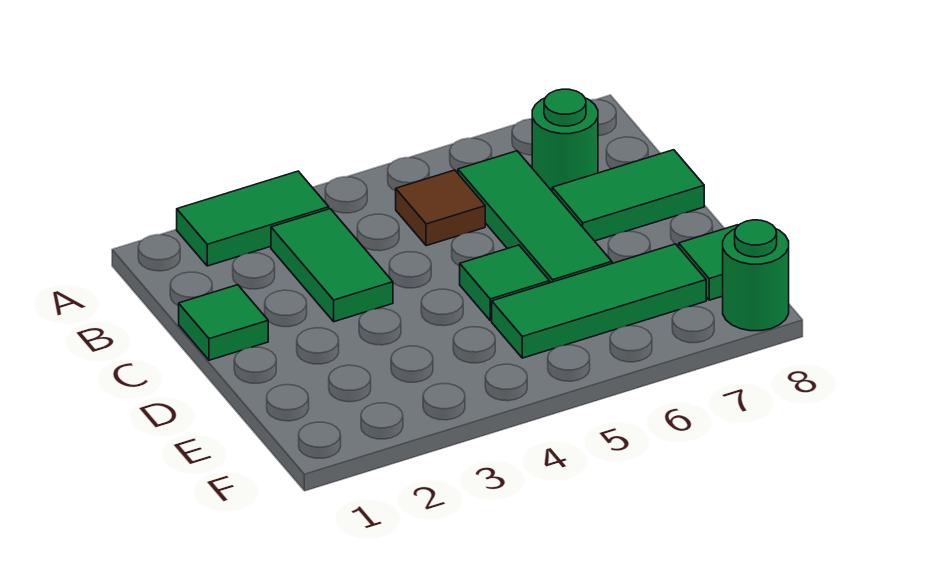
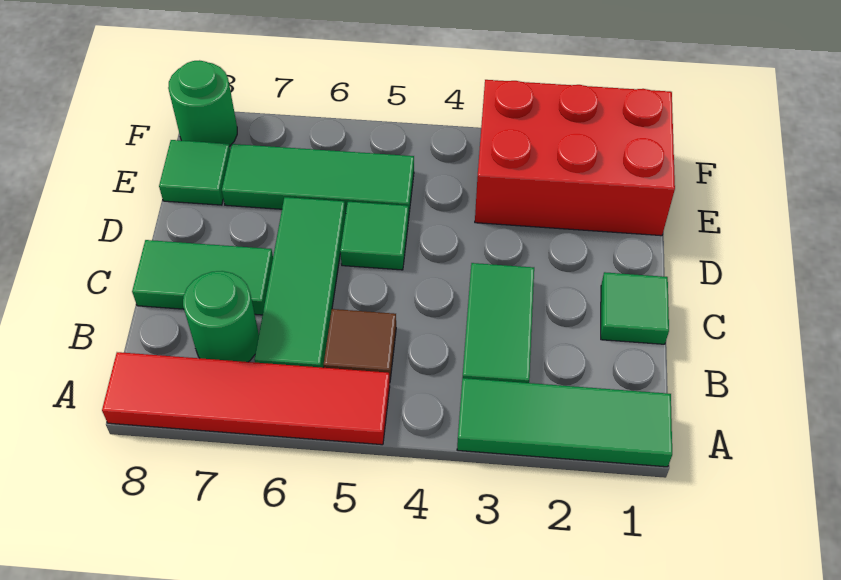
green tile A2:A3 level 1 -> green tile A1:A3 level 1
none -> red tile A5:A8 level 1
none -> red brick E1:F3 level 1

